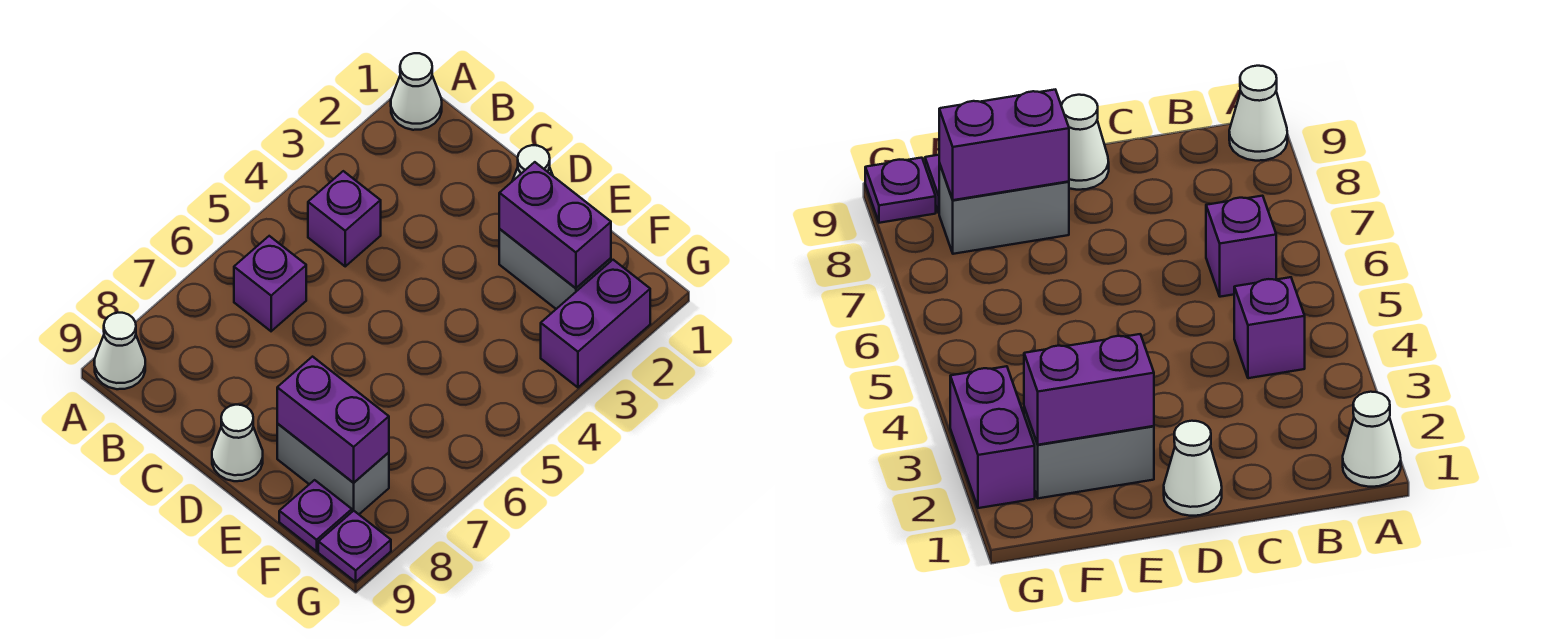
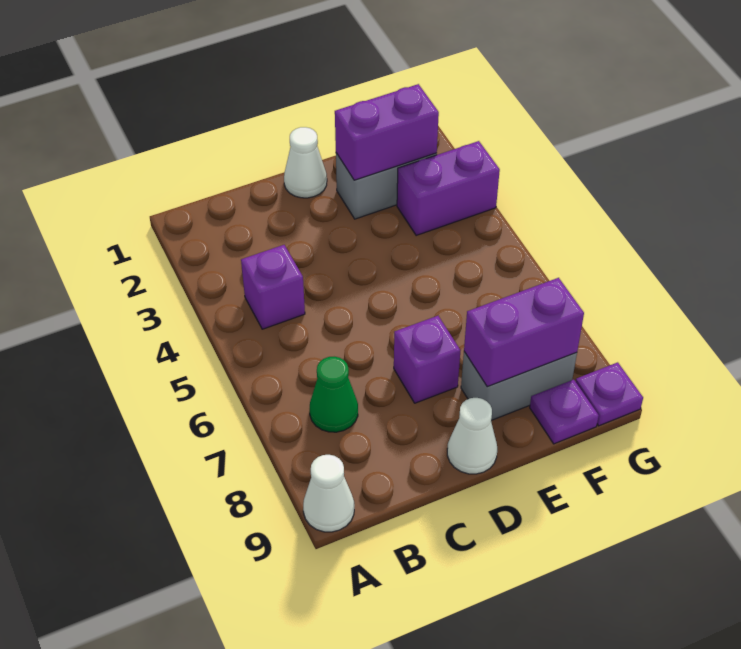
white cone A1 level 1 -> none
purple brick B6 level 1 -> purple brick D7 level 1
none -> green cone B7 level 1
purple brick G2:G3 level 1 -> purple brick F3:G3 level 1

